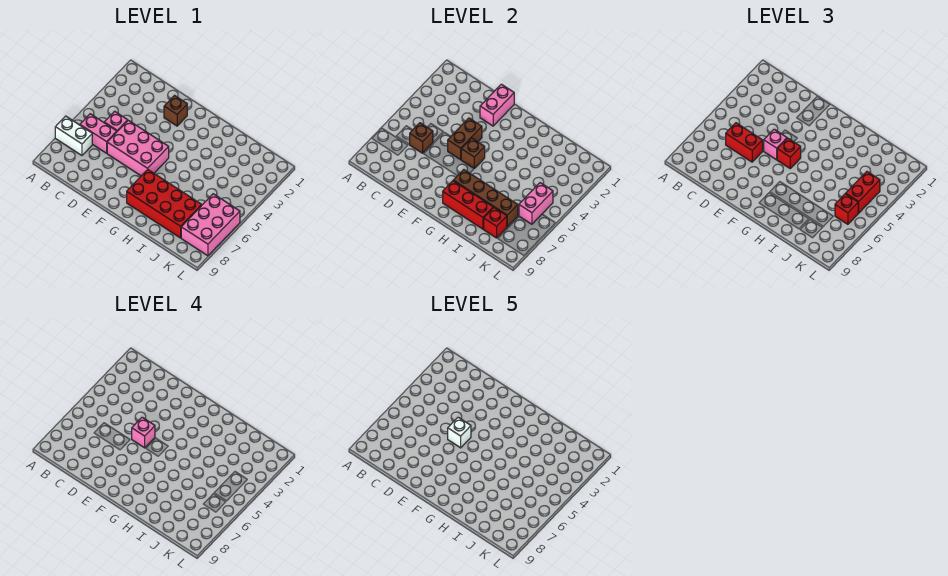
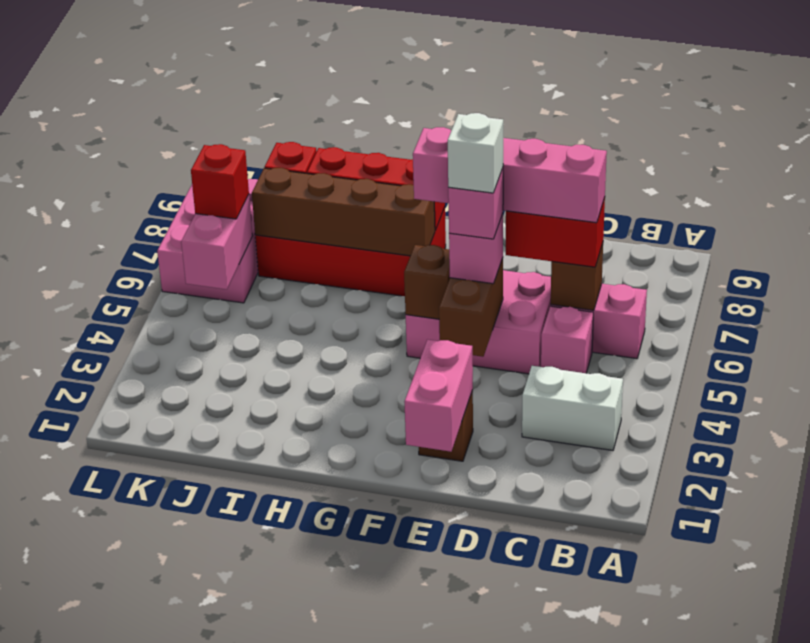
white brick A7:B7 level 1 -> white brick B3:C3 level 1
none -> pink brick C6:F6 level 4
red brick F5 level 3 -> none
red brick K4:K5 level 3 -> none

